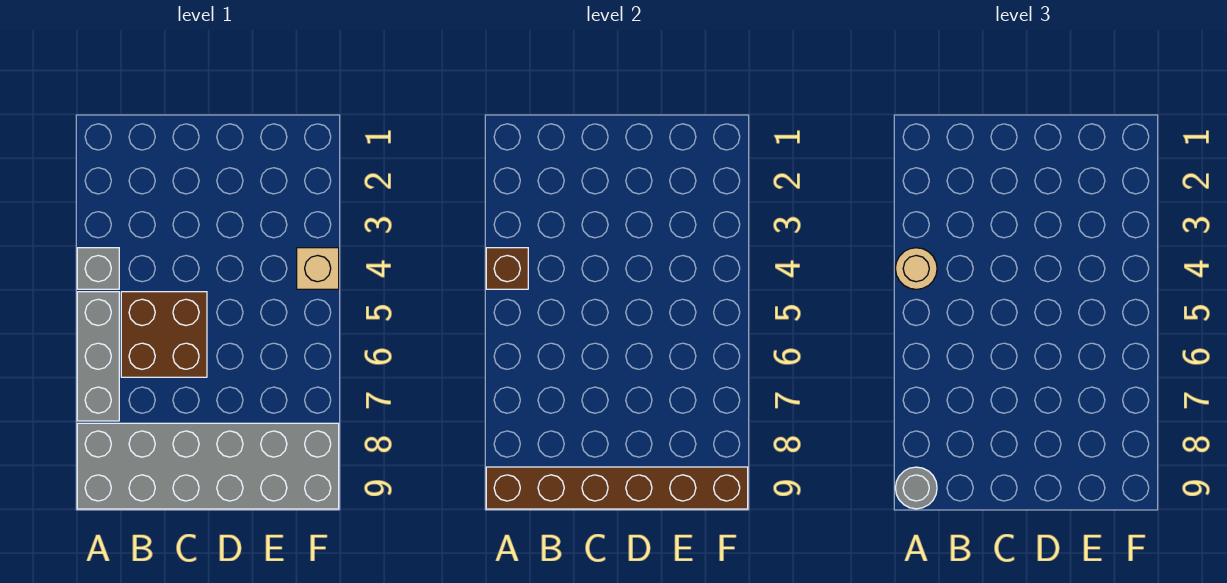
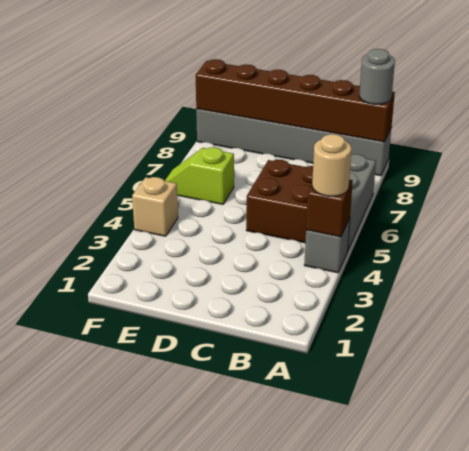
grey brick A8:F9 level 1 -> grey brick A9:F9 level 1
none -> lime slope E6:F6 level 1 top E

